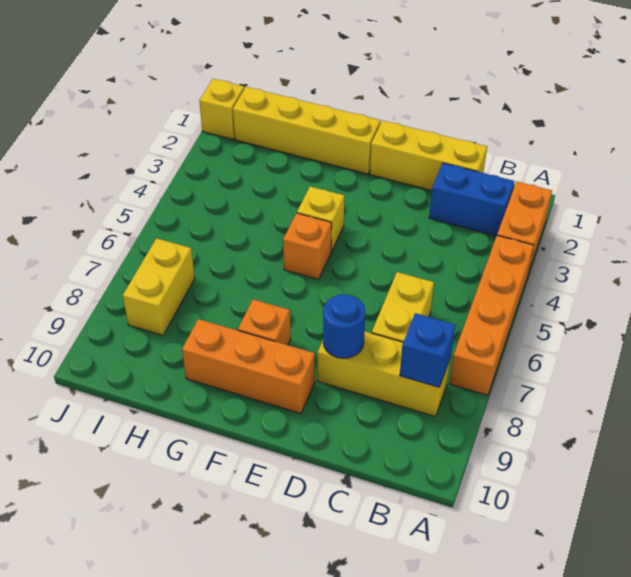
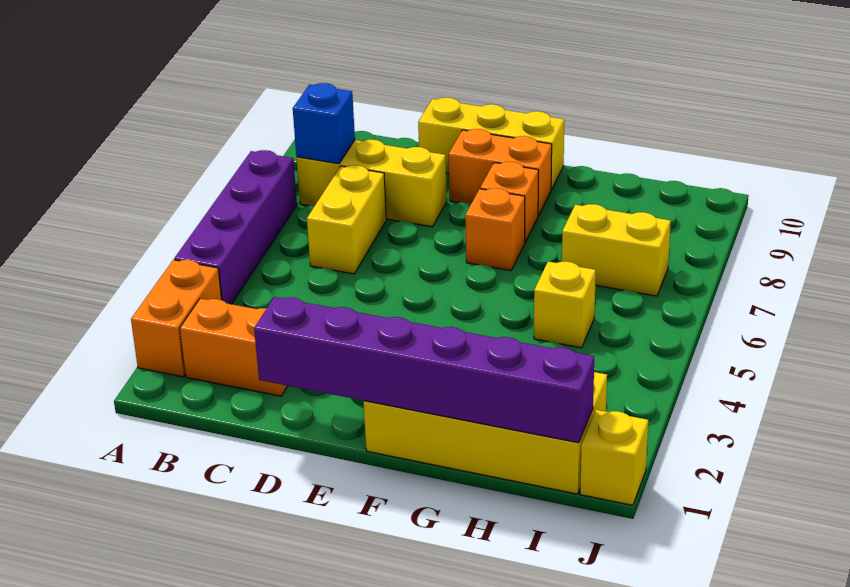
orange brick A4:A7 level 1 -> purple brick A4:A7 level 1
blue brick B2:C2 level 1 -> orange brick B2:C2 level 1
yellow brick C1:E1 level 1 -> yellow brick D10:F10 level 1
none -> purple brick D1:I1 level 2
blue round brick D8 level 2 -> none
orange brick E9:G9 level 1 -> orange brick E9:F9 level 1
yellow brick F1:I1 level 1 -> yellow brick F1:I2 level 1
yellow brick F4 level 1 -> yellow brick H5 level 1
orange brick F5 level 1 -> orange brick F7 level 1
yellow brick I7:I8 level 1 -> yellow brick H7:I7 level 1

